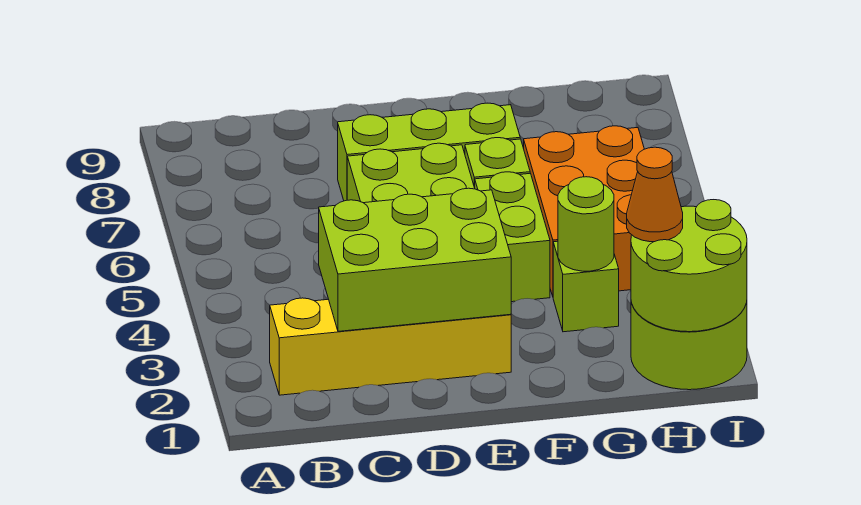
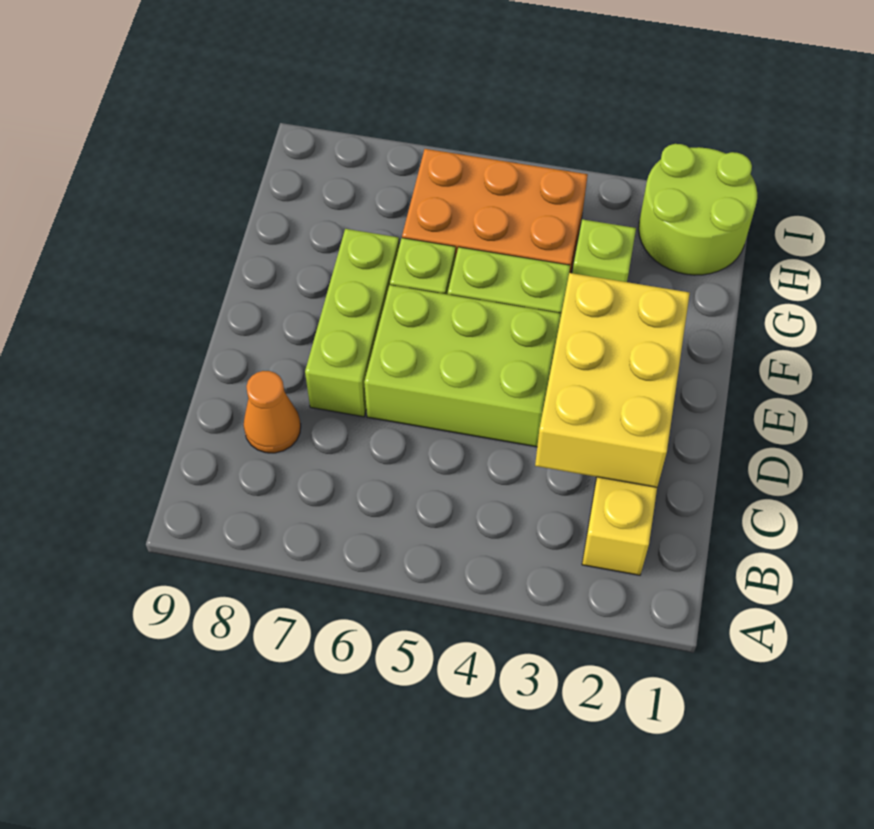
lime brick C2:E3 level 2 -> yellow brick C2:E3 level 2
lime round brick G3 level 2 -> none
lime round brick H1:I2 level 2 -> none
orange cone H2 level 3 -> orange cone C8 level 1

